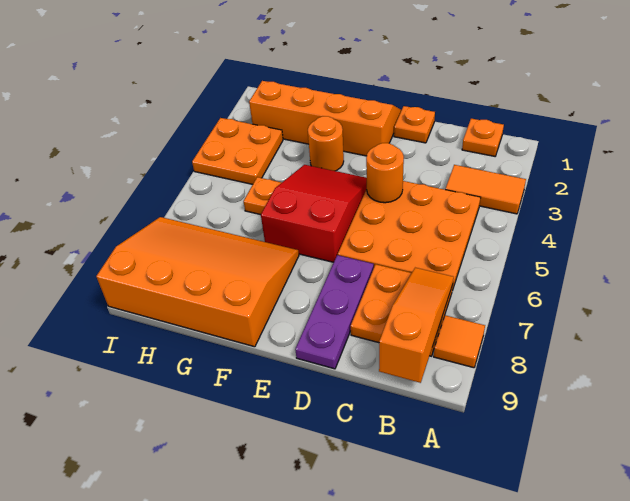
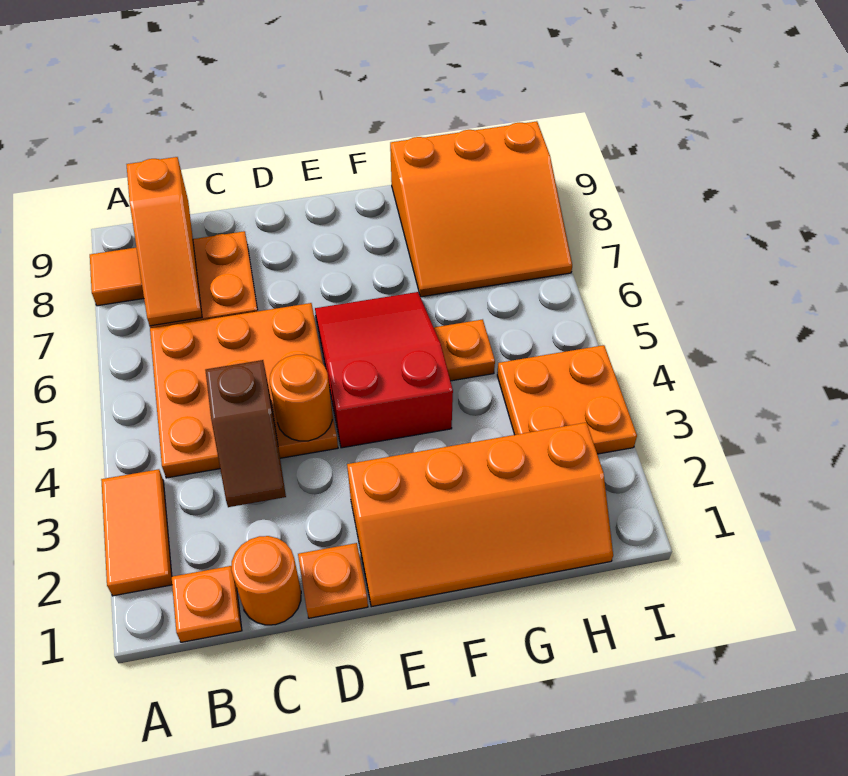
orange tile A3:B3 level 1 -> orange tile A2:A3 level 1
none -> brown slope C3:C4 level 2 top 4
purple plate D7:D9 level 1 -> none
red slope E4:F6 level 1 top 6 -> red slope E4:F6 level 1 top 4
orange round brick F3 level 1 -> orange round brick C1 level 1
orange slope F7:I9 level 1 top 9 -> orange slope G7:I9 level 1 top 9

